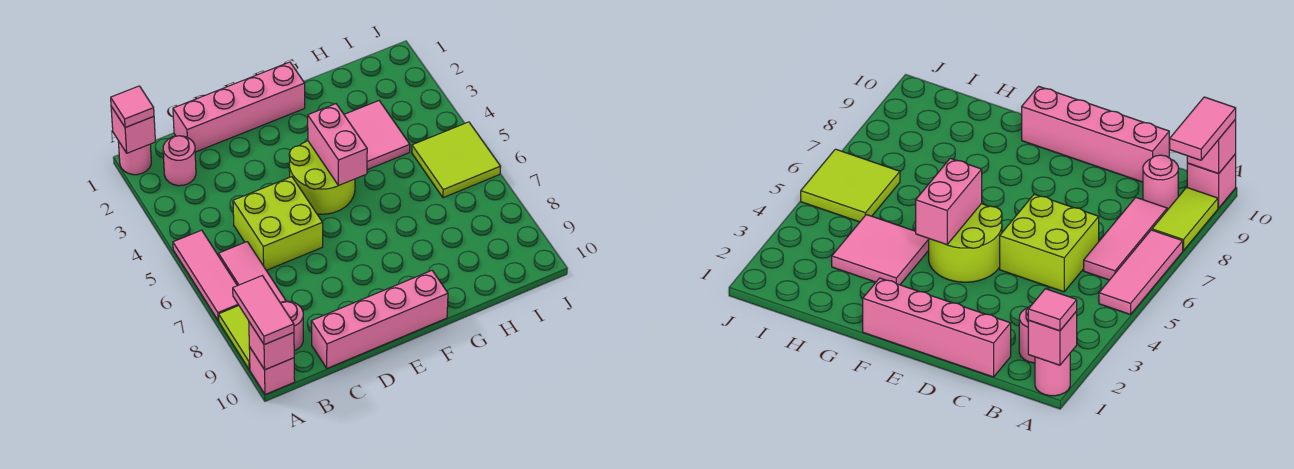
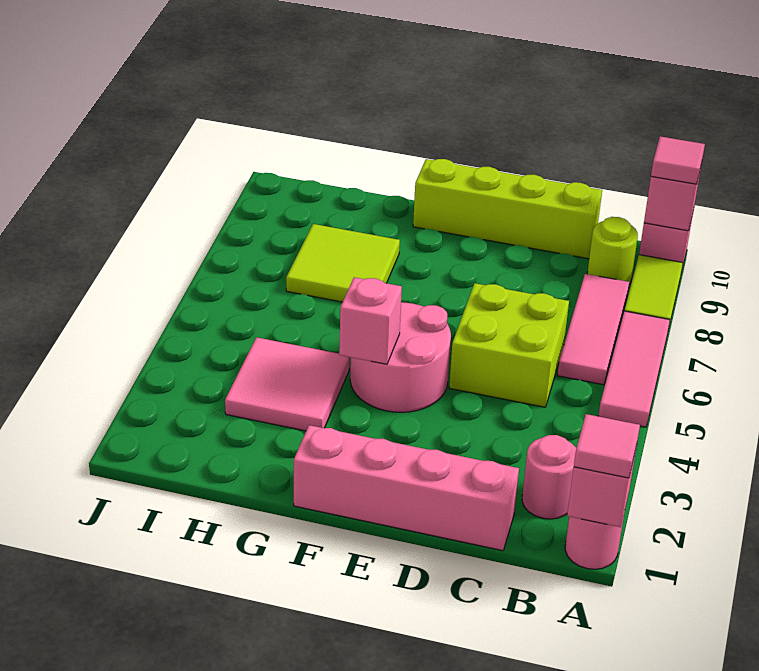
pink tile A9:A10 level 3 -> pink tile A10 level 3
pink round brick B9 level 1 -> lime round brick B9 level 1
pink brick C10:F10 level 1 -> lime brick C10:F10 level 1
lime round brick E4:F5 level 1 -> pink round brick E4:F5 level 1
pink brick F4:F5 level 2 -> pink brick F4 level 2
lime tile I5:J6 level 1 -> lime tile G7:H8 level 1

